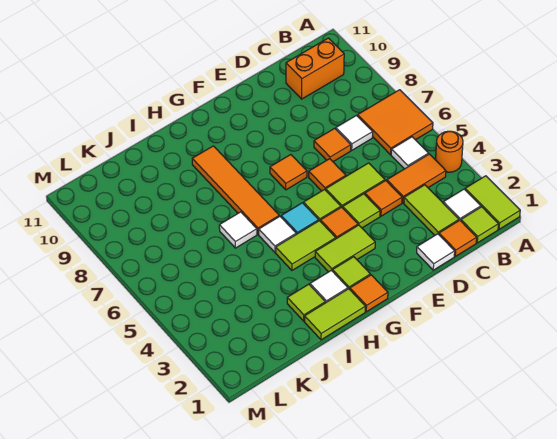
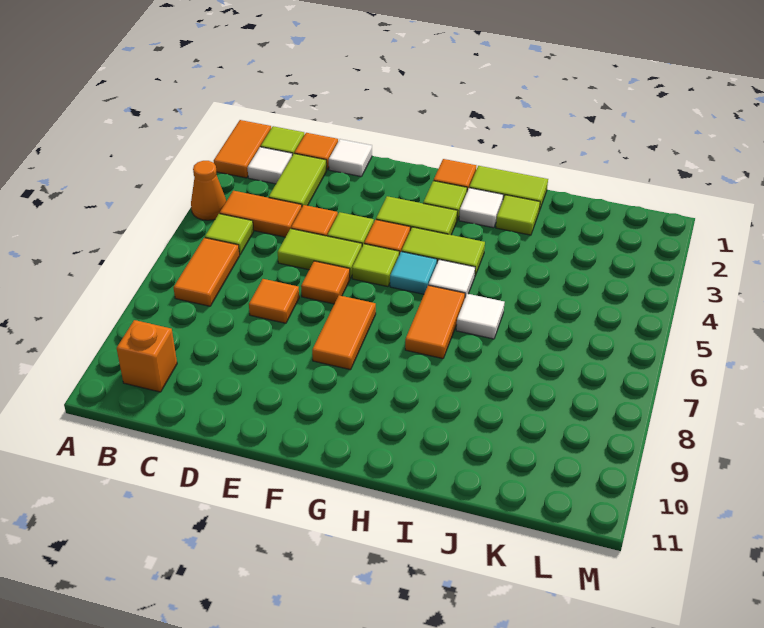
lime tile A1:A2 level 1 -> orange tile A1:A2 level 1
orange round brick A4 level 1 -> orange cone A4 level 1
orange tile A6:B7 level 1 -> orange tile B6:B7 level 1
white tile B5 level 1 -> lime tile B5 level 1
orange brick B10:C10 level 1 -> orange brick B10 level 1
white tile C7 level 1 -> none
orange tile F7 level 1 -> orange tile F7:F8 level 1
orange tile H6:H9 level 1 -> orange tile H6:H7 level 1

